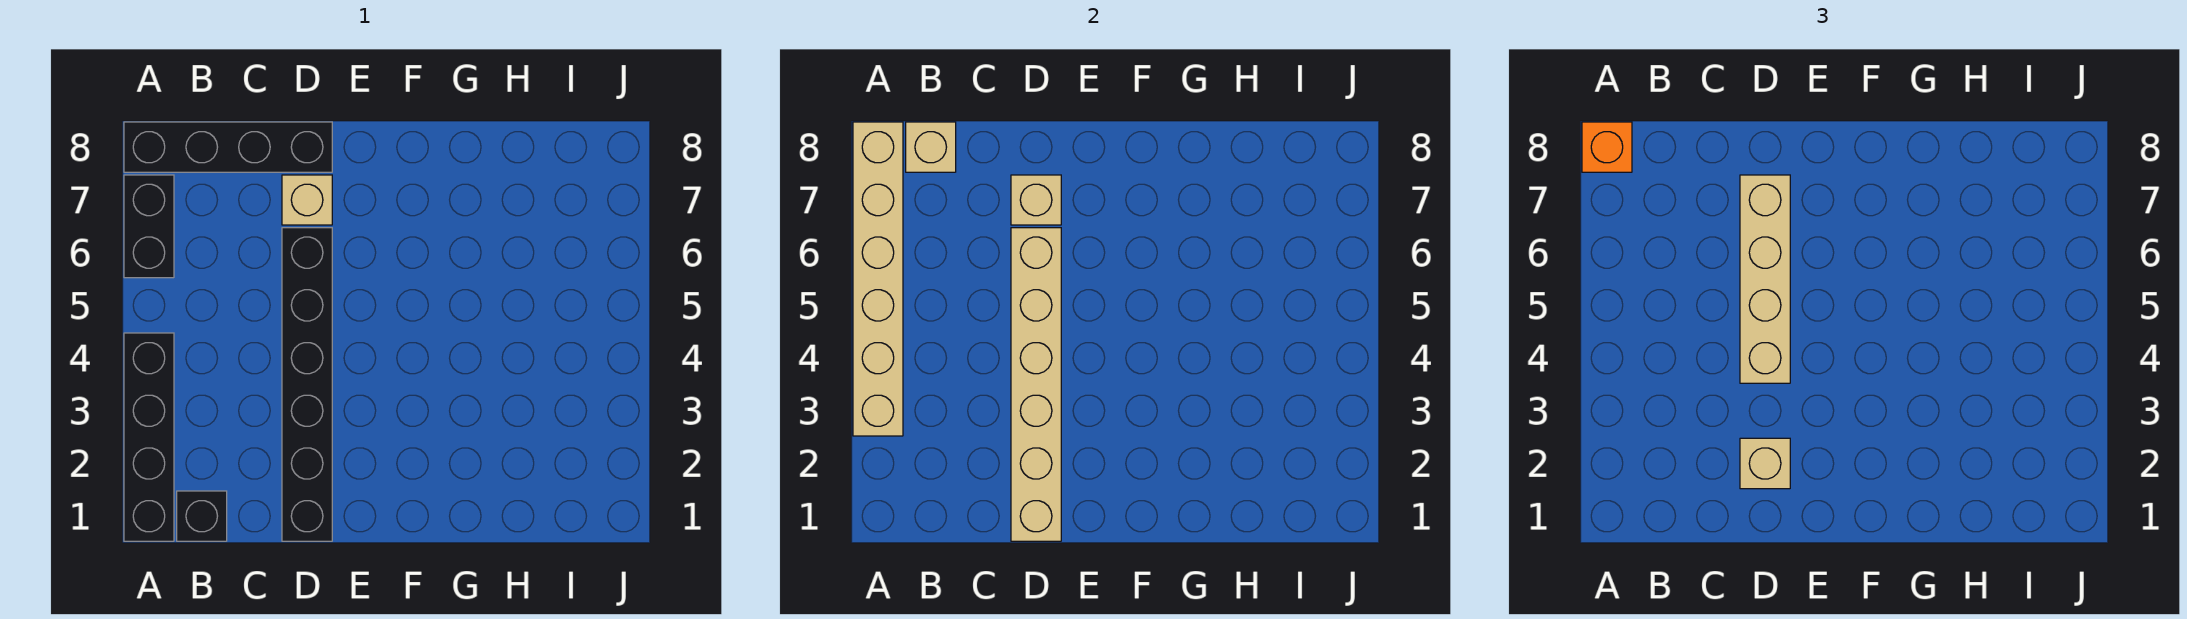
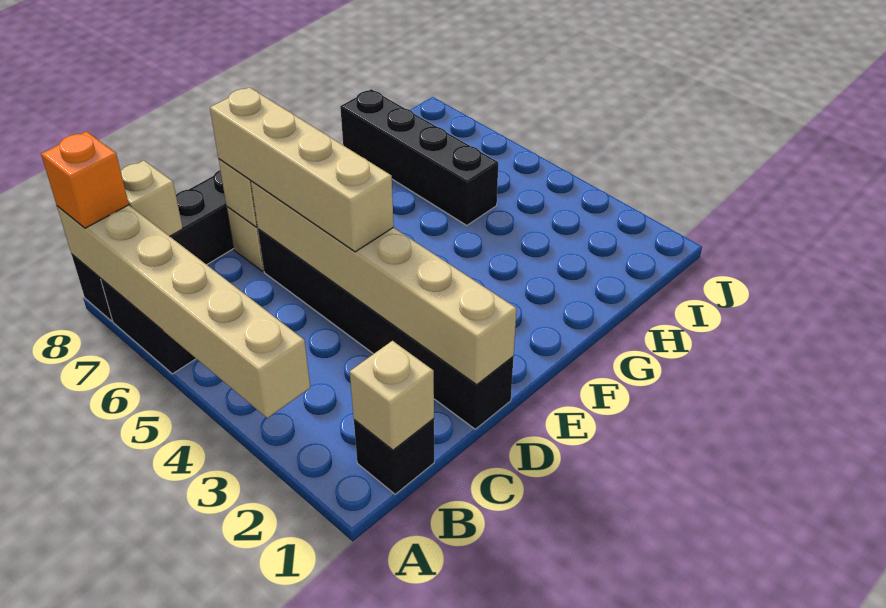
black brick A1:A4 level 1 -> black brick H5:H8 level 1
tan brick D2 level 3 -> tan brick B1 level 2

